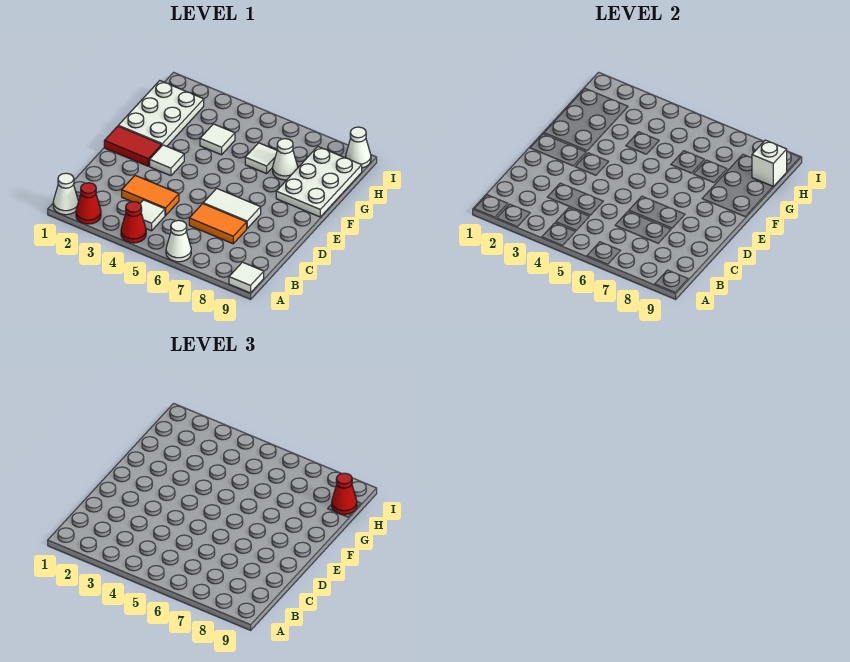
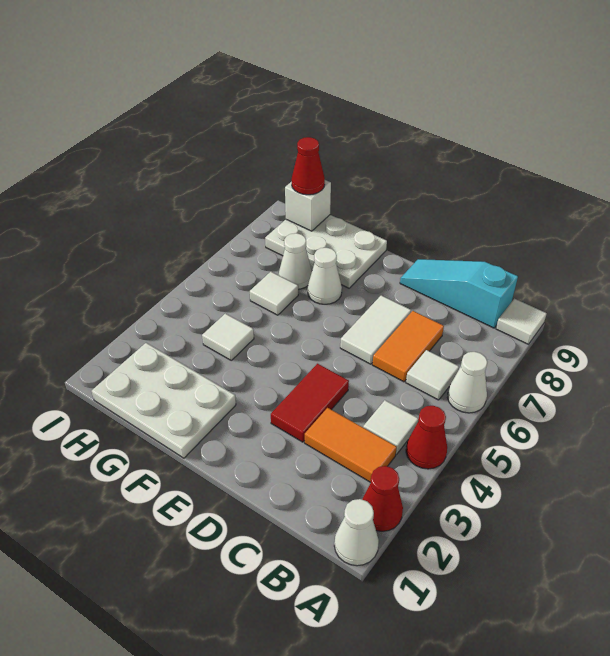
none -> cyan slope B9:D9 level 1 top B
orange tile C3:C4 level 1 -> orange tile B3:C3 level 1
red tile E1:E2 level 1 -> red tile D3:D4 level 1
white tile E3 level 1 -> white tile B6 level 1
white cone I9 level 1 -> white cone F7 level 1

